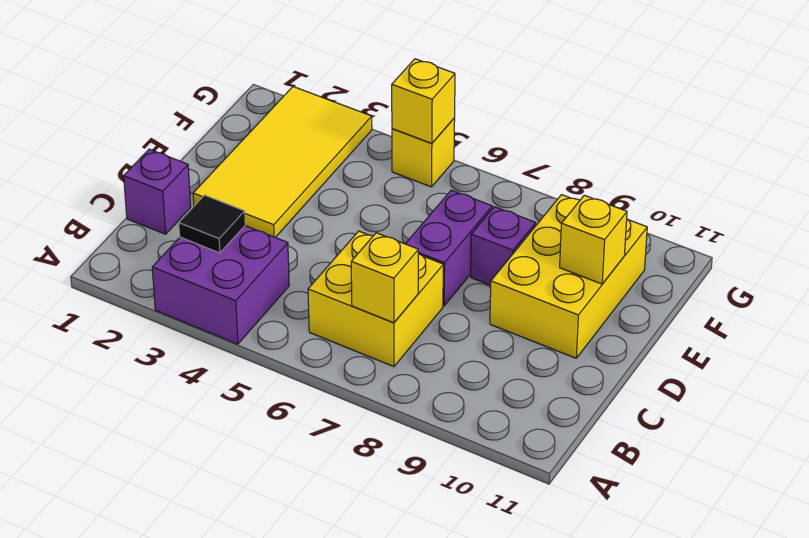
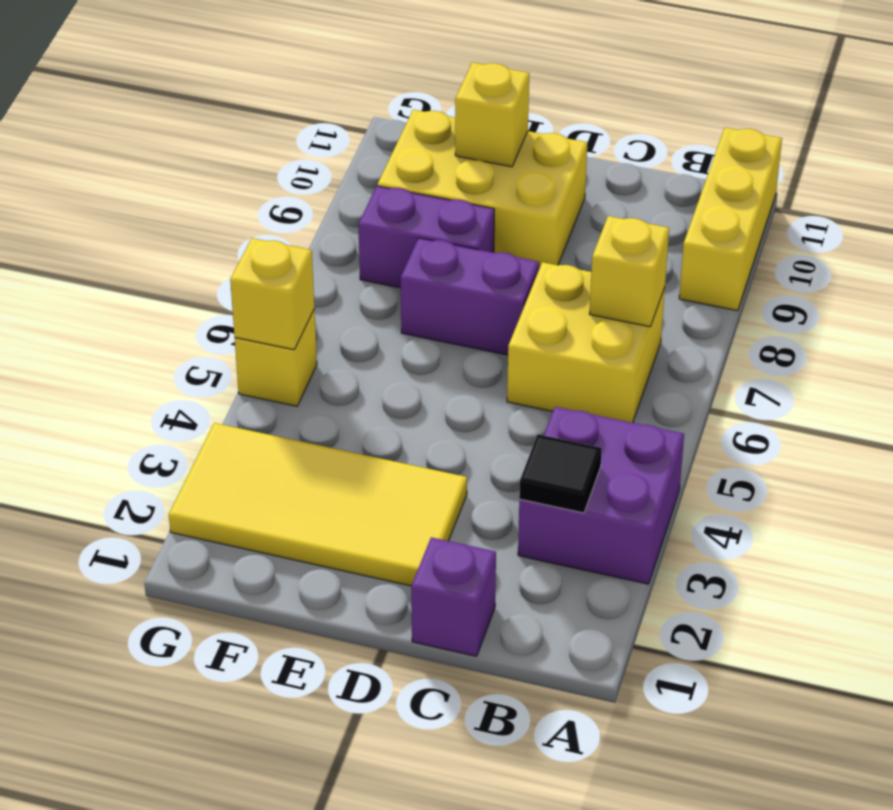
none -> yellow brick A9:A11 level 1
purple brick E8 level 1 -> purple brick E8:F8 level 1

